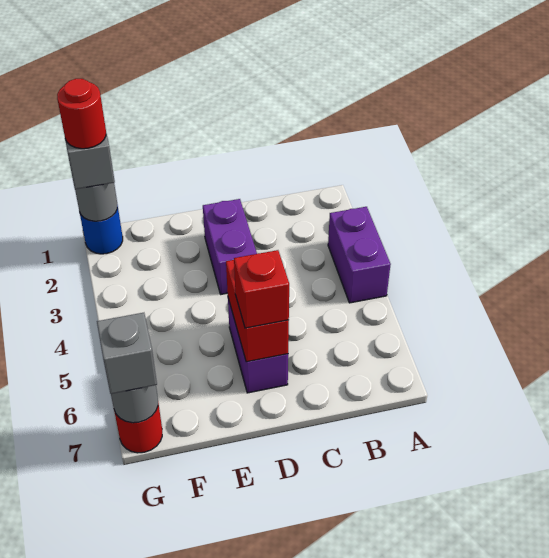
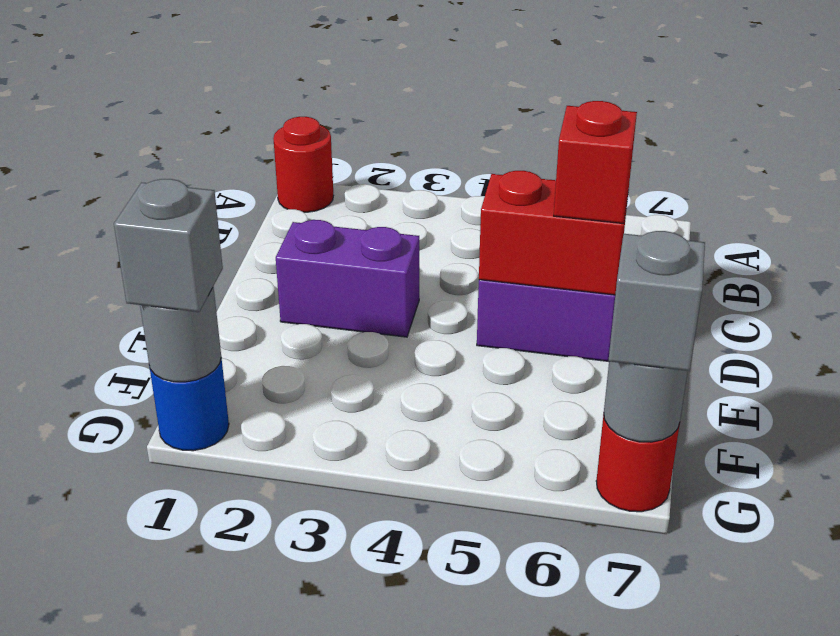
purple brick A3:A4 level 1 -> none
red round brick G1 level 4 -> red round brick A1 level 1

